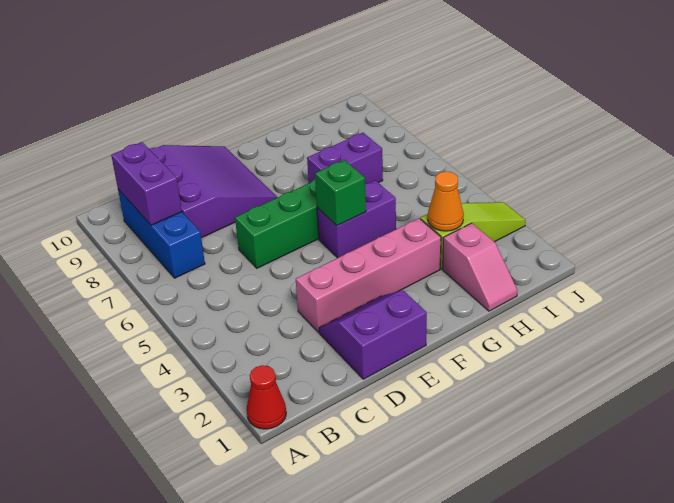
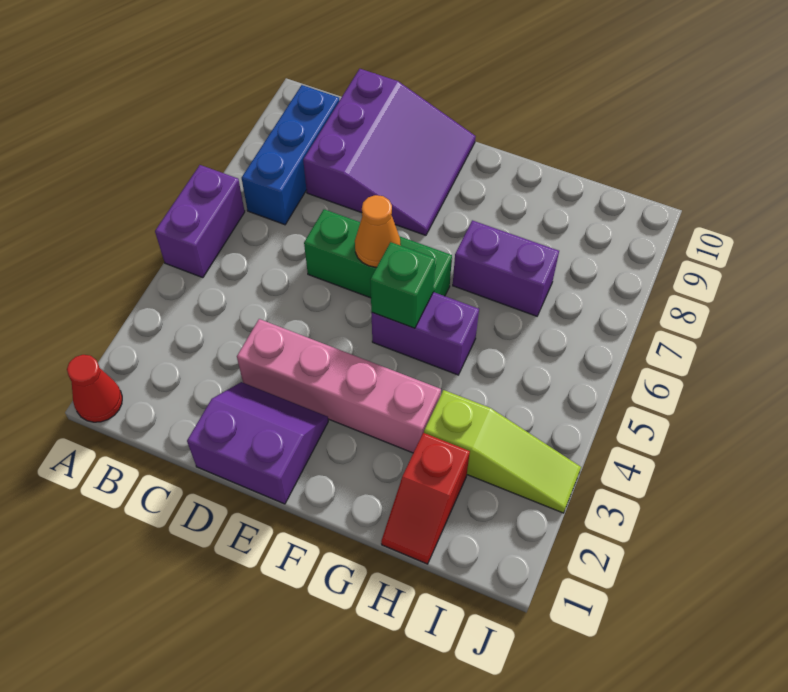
purple brick B8:B9 level 2 -> purple brick A5:A6 level 1
pink slope H1:H2 level 1 top 2 -> red slope H1:H2 level 1 top 2
orange cone H3 level 2 -> orange cone E6 level 2

